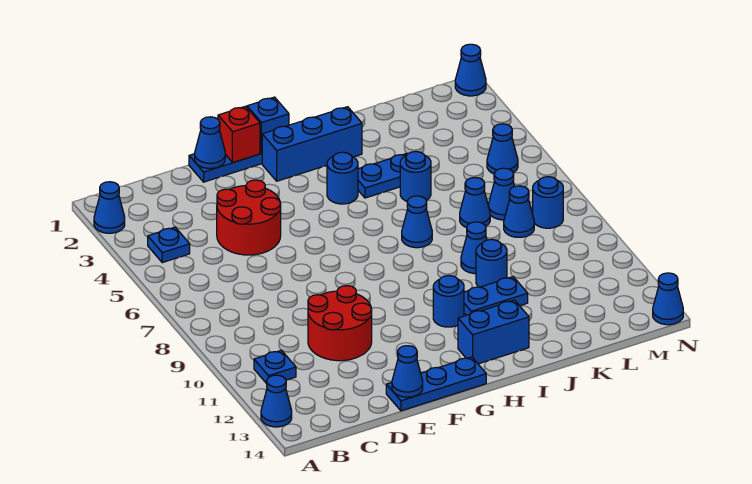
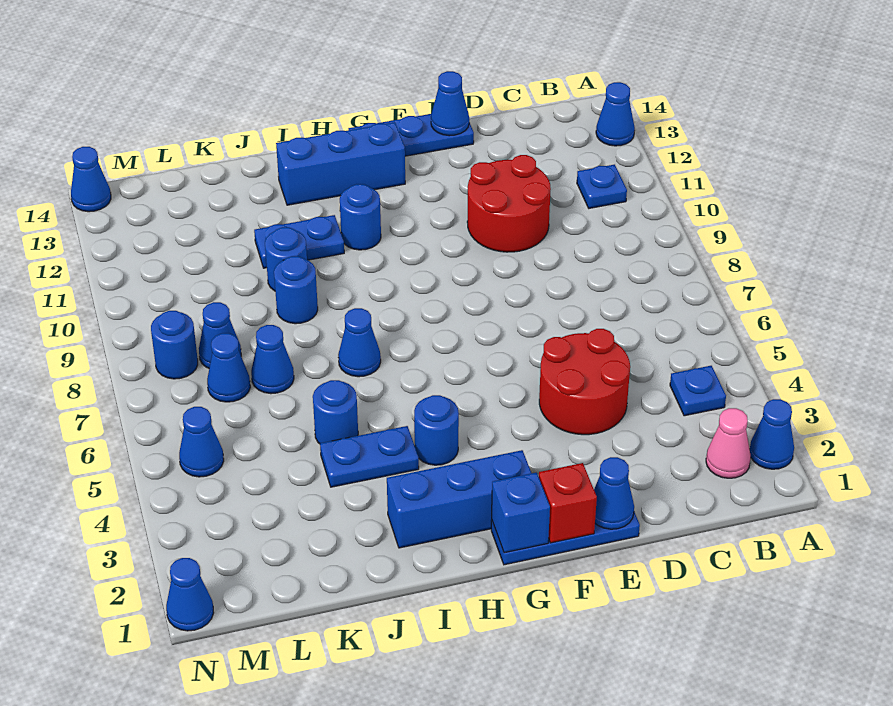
none -> pink cone B2 level 1
blue brick H13:I13 level 1 -> blue brick G13:I13 level 1
blue cone J9 level 1 -> blue round brick J9 level 1

